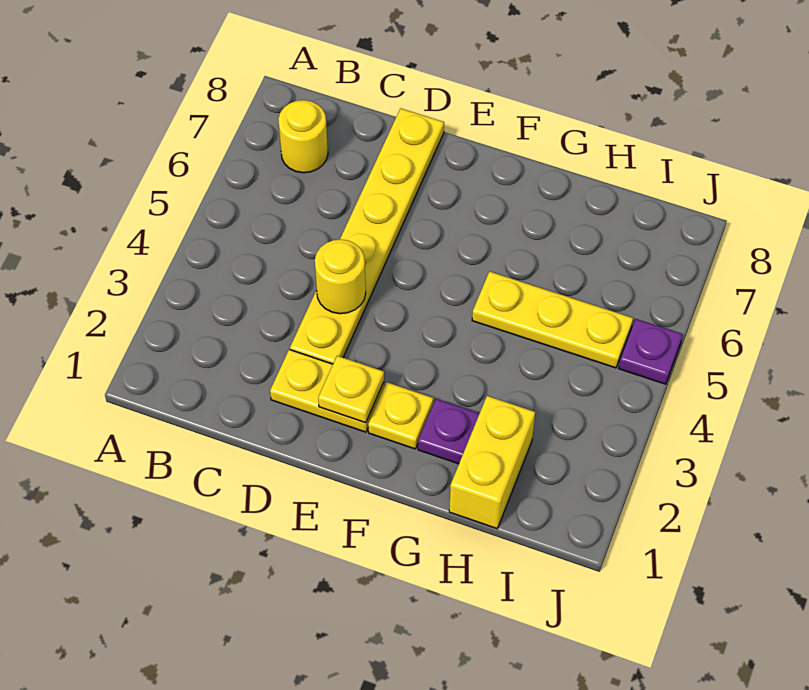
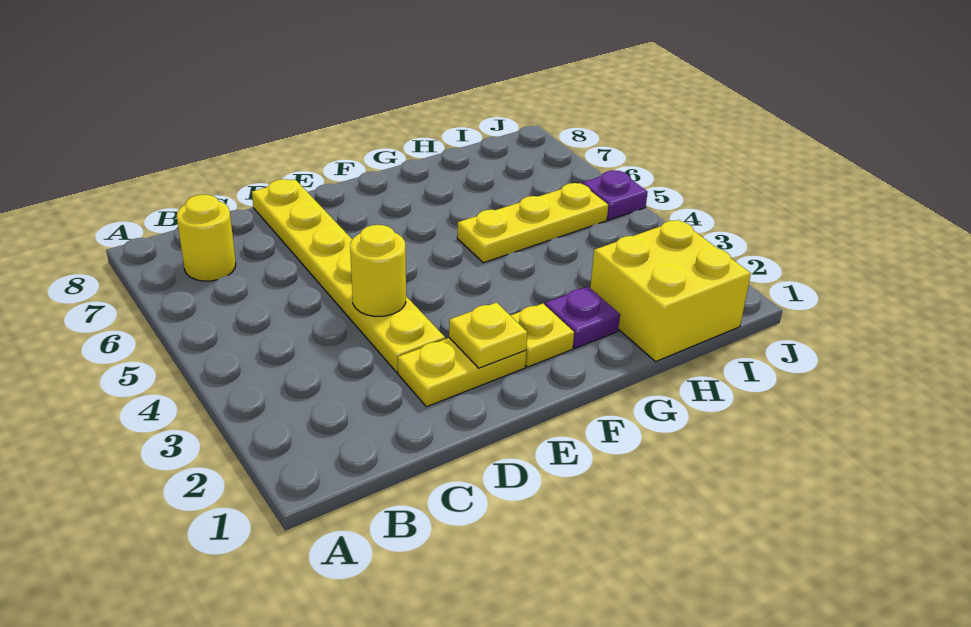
yellow brick H1:H2 level 1 -> yellow brick H1:I2 level 1

